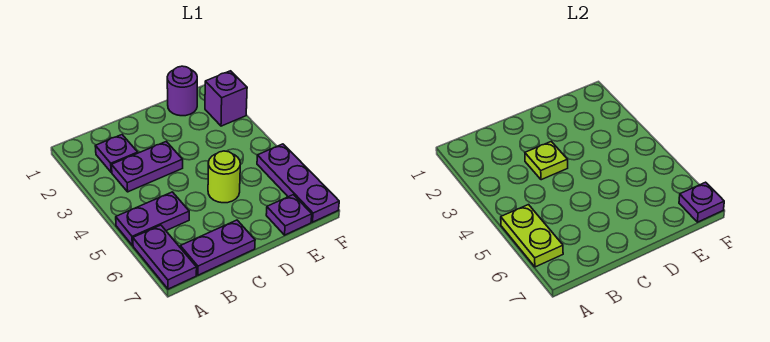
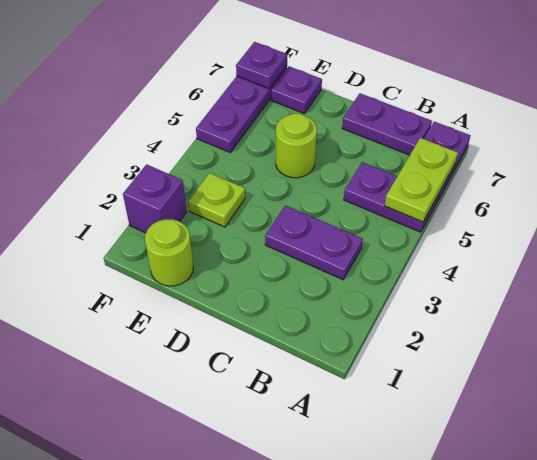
purple plate B2 level 1 -> none
lime plate C3 level 2 -> lime plate E3 level 1
purple round brick E1 level 1 -> lime round brick E1 level 1

